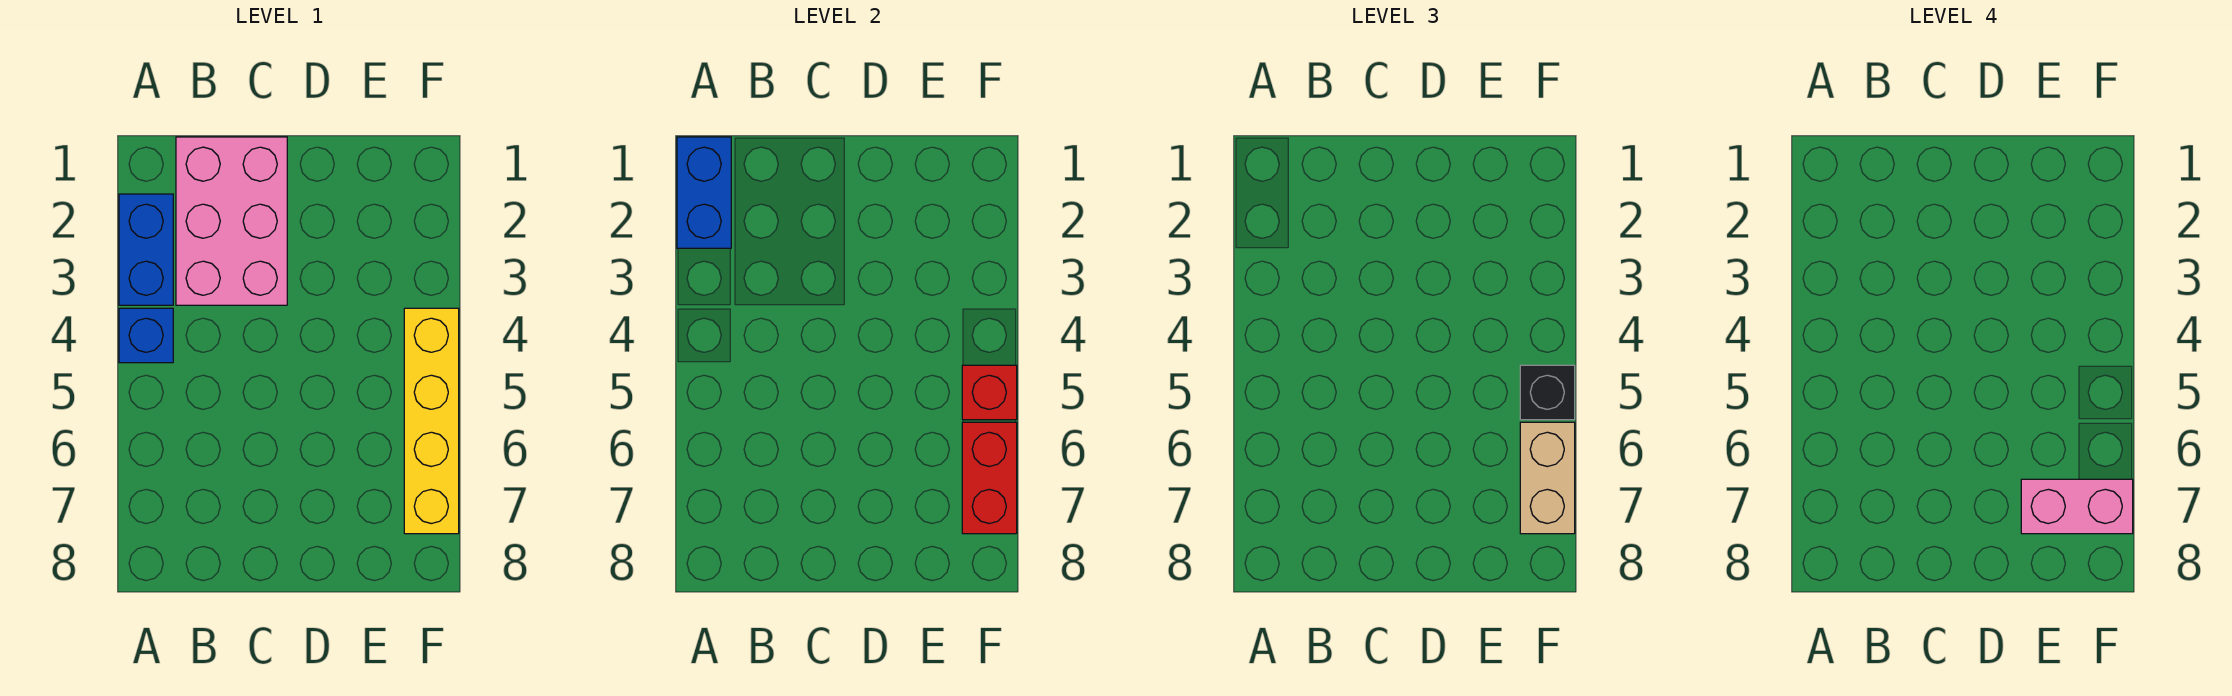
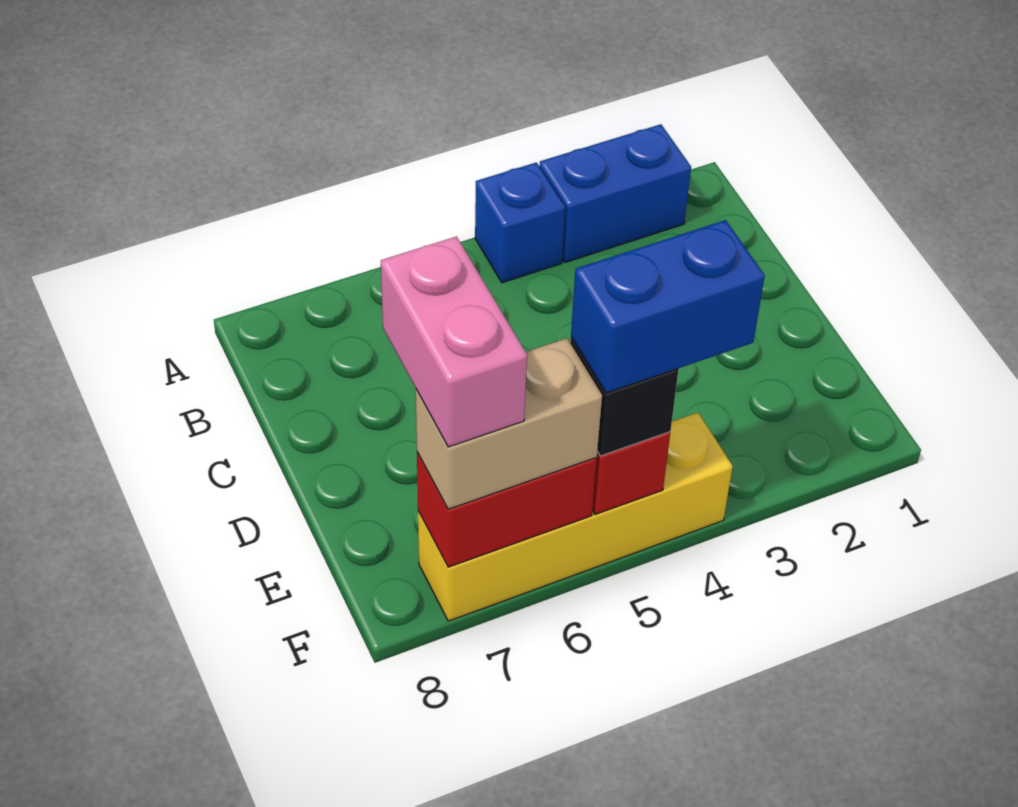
blue brick A1:A2 level 2 -> blue brick F4:F5 level 4
pink brick B1:C3 level 1 -> none

